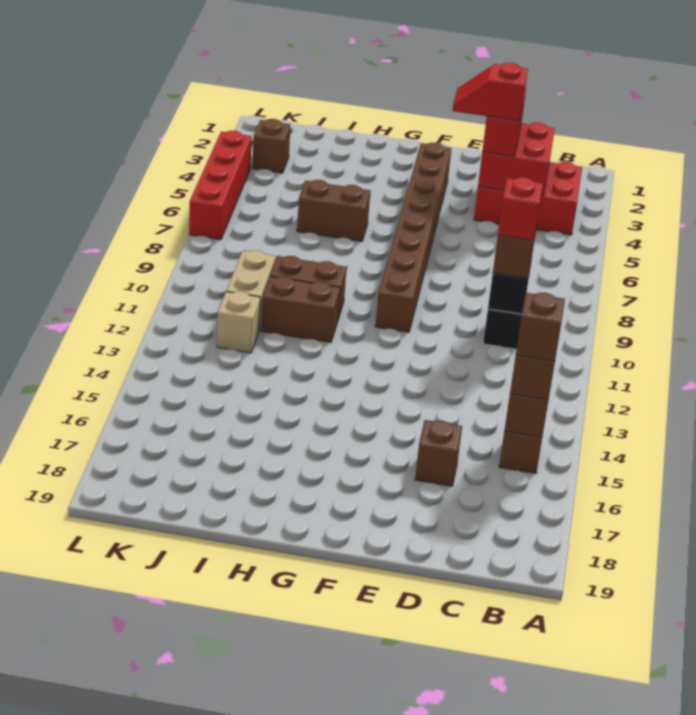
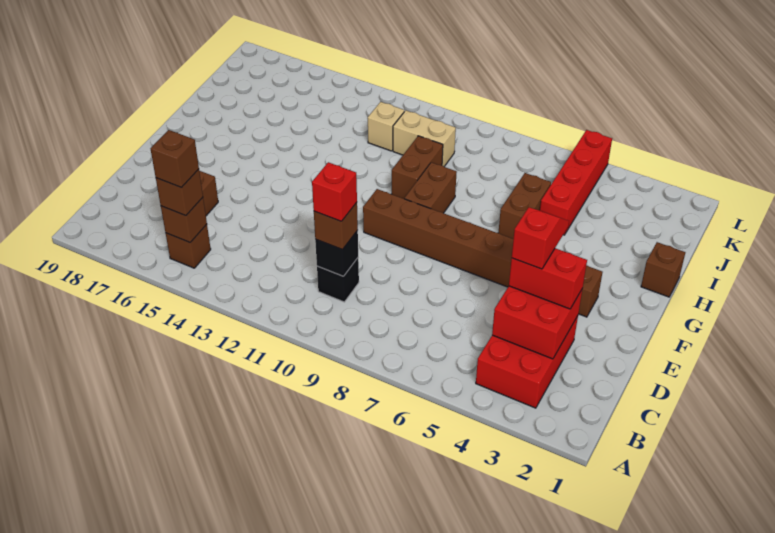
brown brick H11:I11 level 1 -> brown brick G9:H9 level 1
brown brick K3 level 1 -> brown brick H1 level 1
red brick L4:L7 level 1 -> red brick I5:L5 level 1

